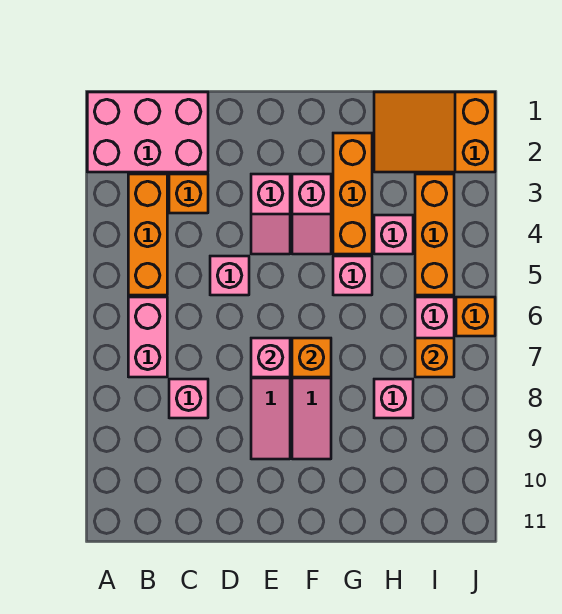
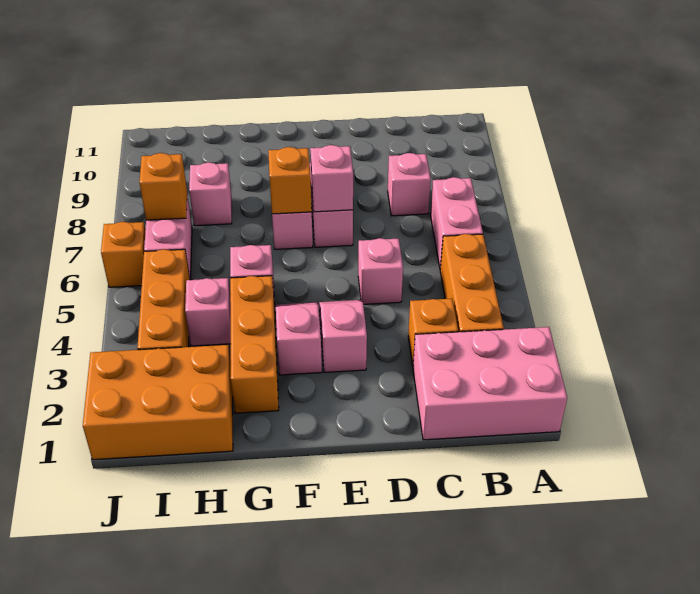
orange slope H1:J2 level 1 top J -> orange brick H1:J2 level 1

